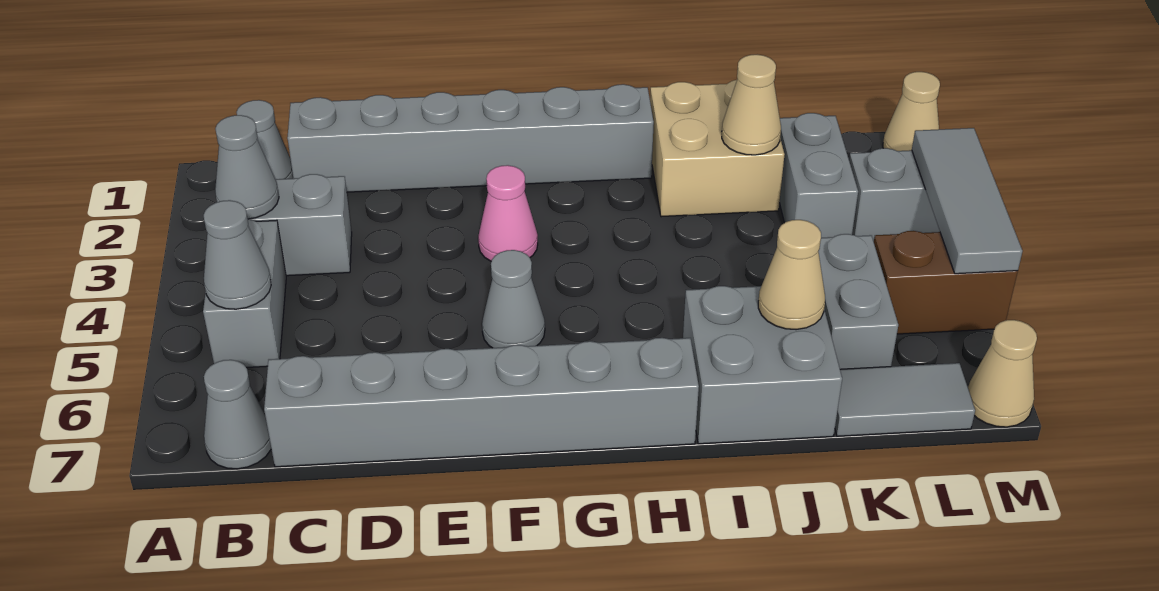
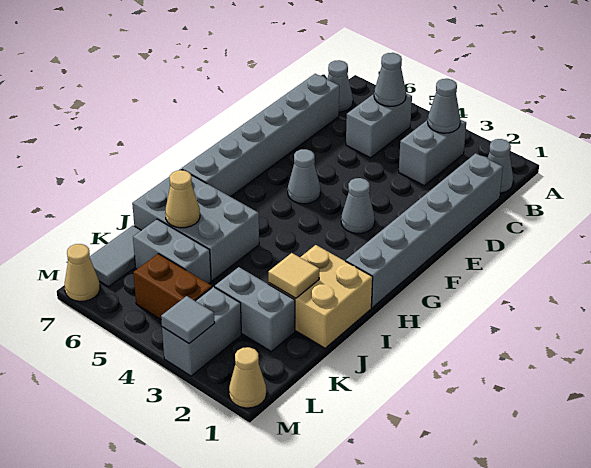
grey brick B4:B5 level 1 -> grey brick B5:C5 level 1
pink cone F3 level 1 -> grey cone F3 level 1
grey brick I6:J7 level 1 -> grey brick I5:J7 level 1
tan cone J2 level 2 -> tan tile J2 level 2
brown brick L5:M5 level 1 -> brown brick L4:L5 level 1
grey tile M3:M5 level 2 -> grey tile M3 level 2

